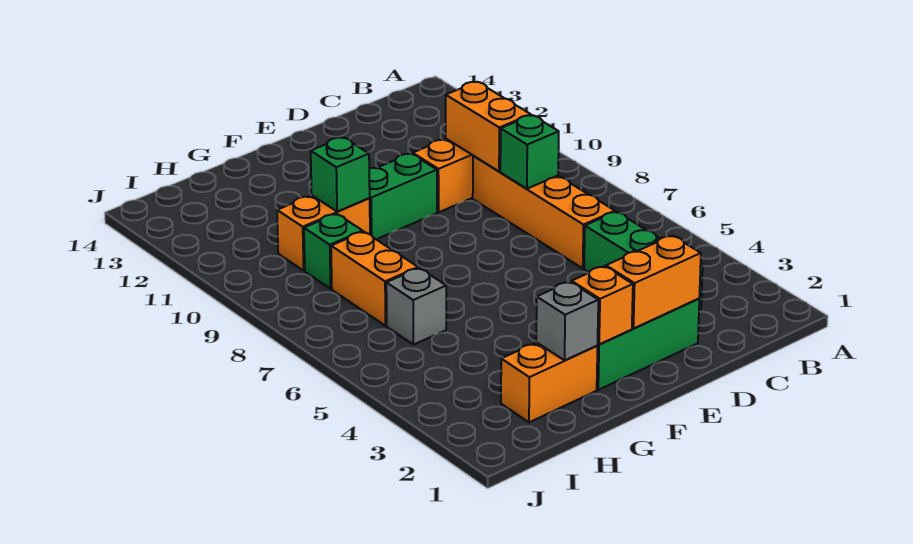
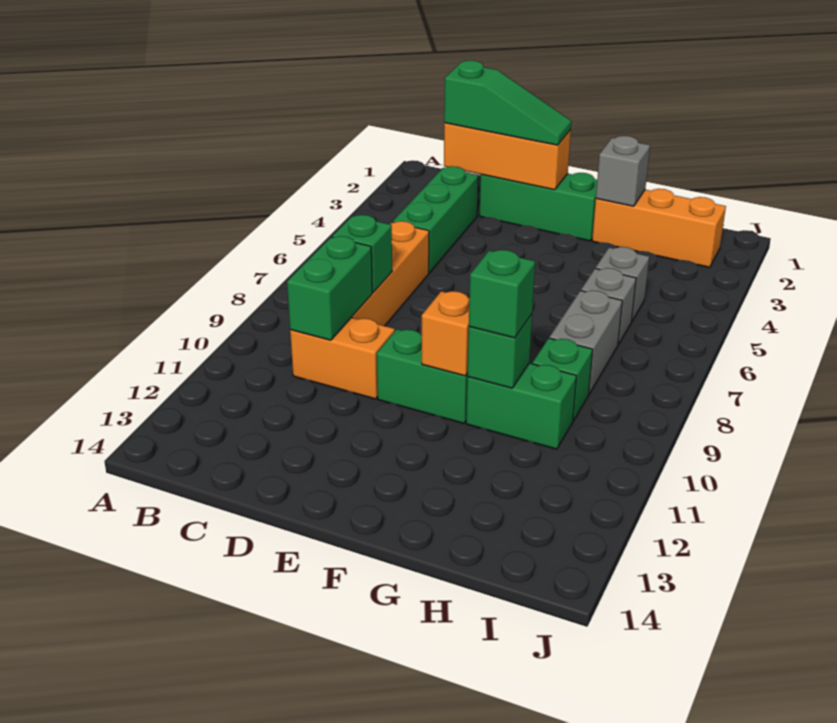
none -> green slope C2:E2 level 3 top C
orange brick C9:C10 level 2 -> green brick C9:C10 level 2
orange brick D2:E2 level 2 -> orange brick C2:E2 level 2
orange brick F2 level 2 -> orange brick F10 level 2
orange brick G2:H2 level 1 -> orange brick G2:I2 level 1
orange brick G10:H10 level 1 -> green brick G10:H10 level 1
none -> green brick G10 level 3
none -> grey brick H5 level 1
orange brick H7:H8 level 1 -> grey brick H7:H8 level 1

